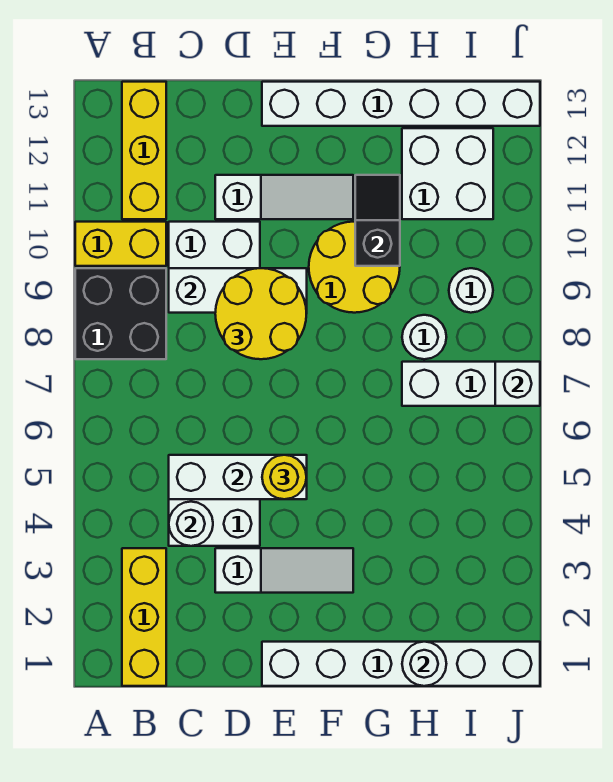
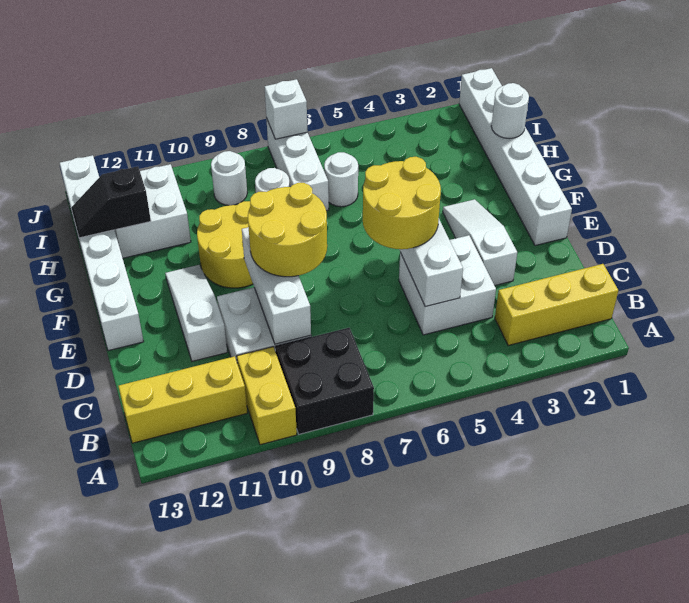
white round brick C4 level 2 -> white round brick H6 level 1
yellow round brick E5 level 3 -> yellow round brick D5:E6 level 3
black slope G10:G11 level 2 top 10 -> black slope H12:H13 level 2 top 12

